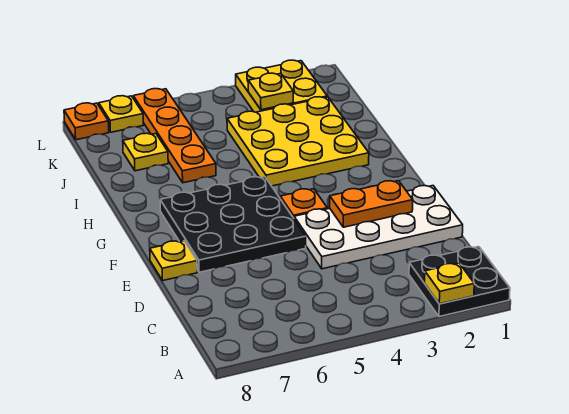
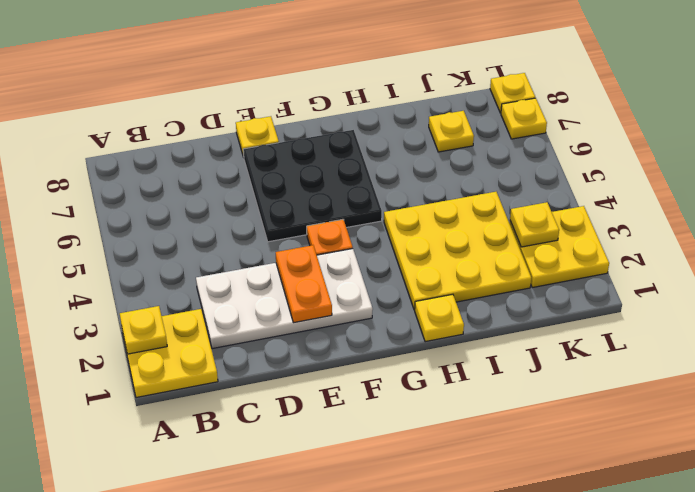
black plate A1:B2 level 1 -> yellow plate A1:B2 level 1
white plate D1:E4 level 1 -> white plate C2:F3 level 1
none -> yellow plate H1 level 1
orange plate I6:L6 level 1 -> none
orange plate L8 level 1 -> yellow plate L8 level 1

